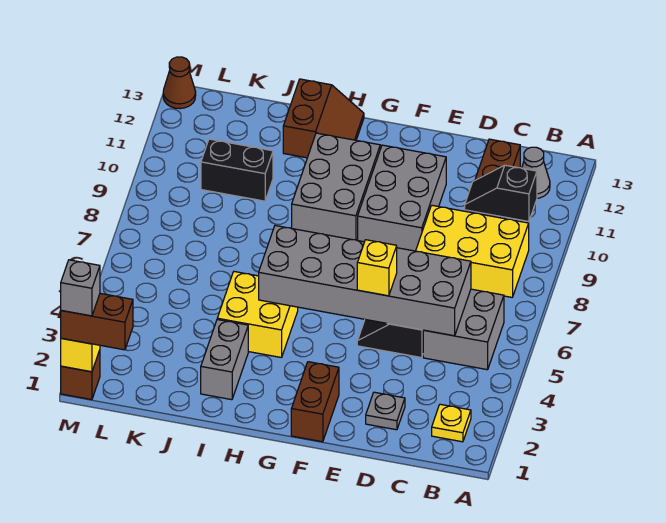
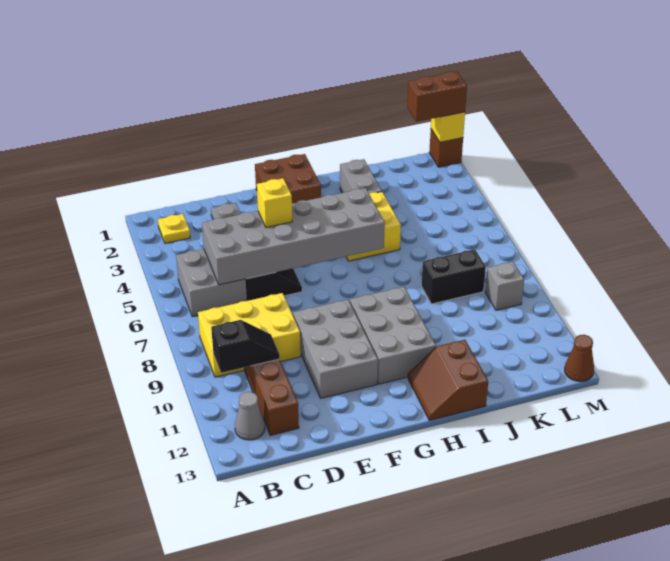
brown brick F1:F2 level 1 -> brown brick F1:G2 level 1
black brick J10:K10 level 1 -> black brick J8:K8 level 1
grey brick M1 level 4 -> grey brick L9 level 1

